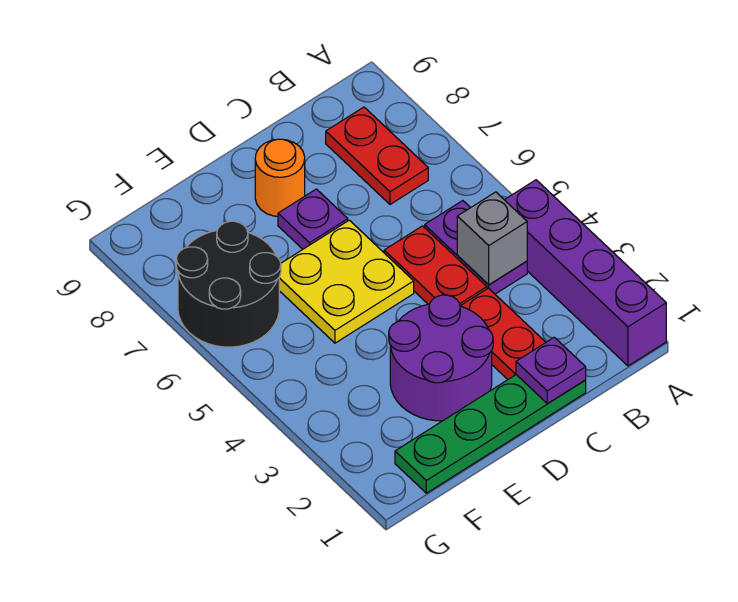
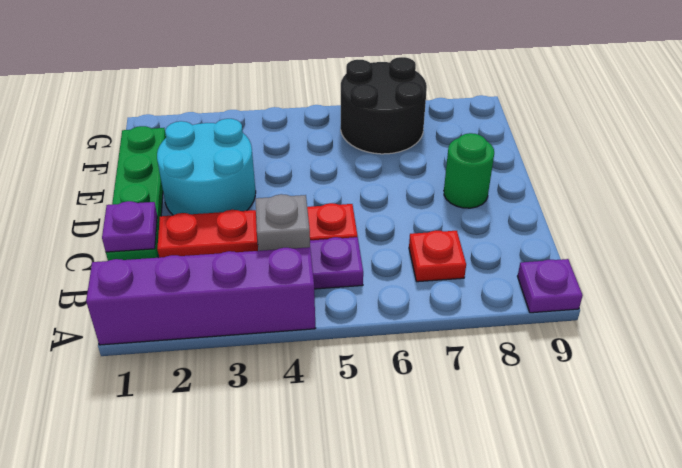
red plate B7:B8 level 1 -> red plate B7 level 1
purple round brick D2:E3 level 1 -> cyan round brick D2:E3 level 1
yellow plate D5:E6 level 1 -> none
purple plate D7 level 1 -> purple plate A9 level 1
orange round brick D8 level 1 -> green round brick D8 level 1

